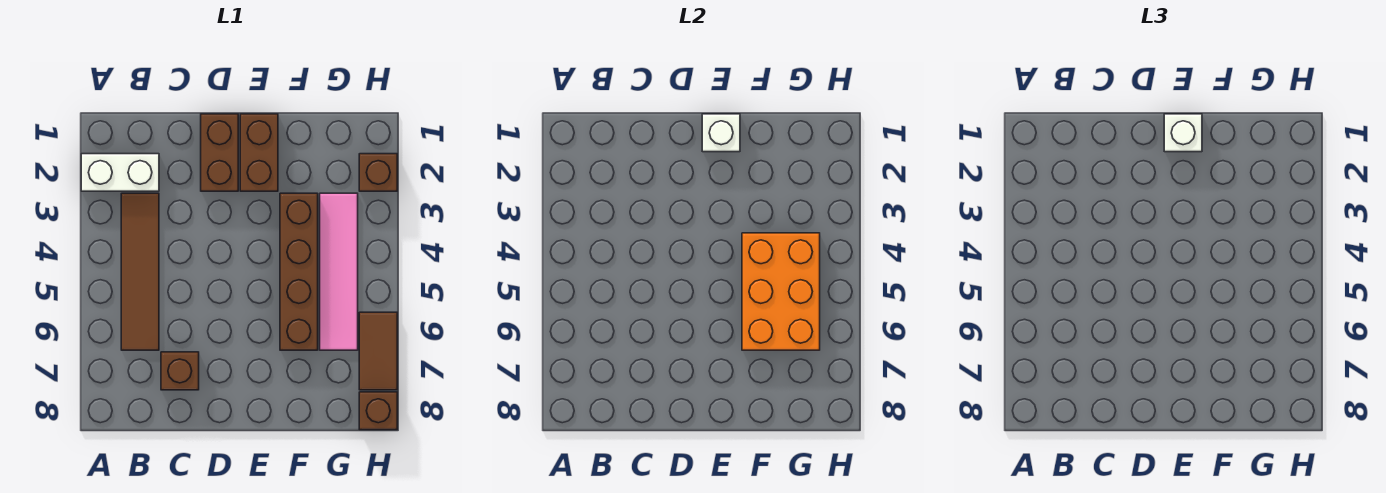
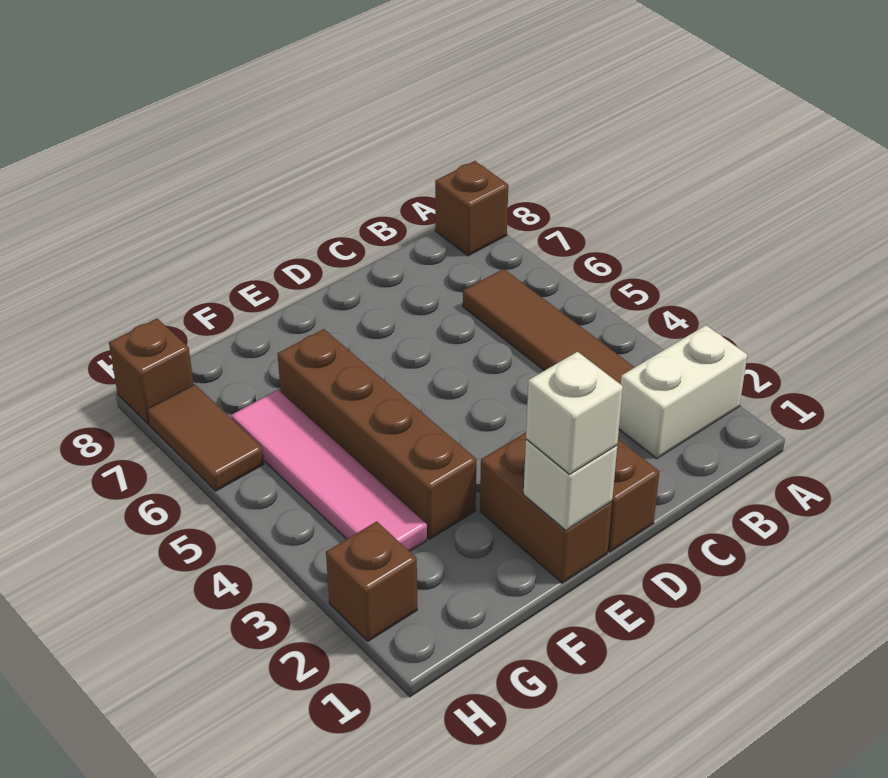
brown brick C7 level 1 -> brown brick A8 level 1
orange brick F4:G6 level 2 -> none

